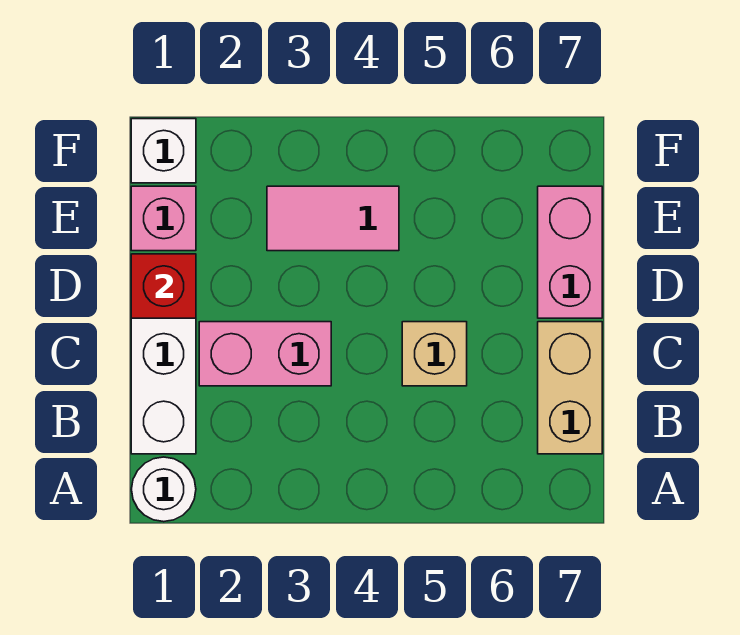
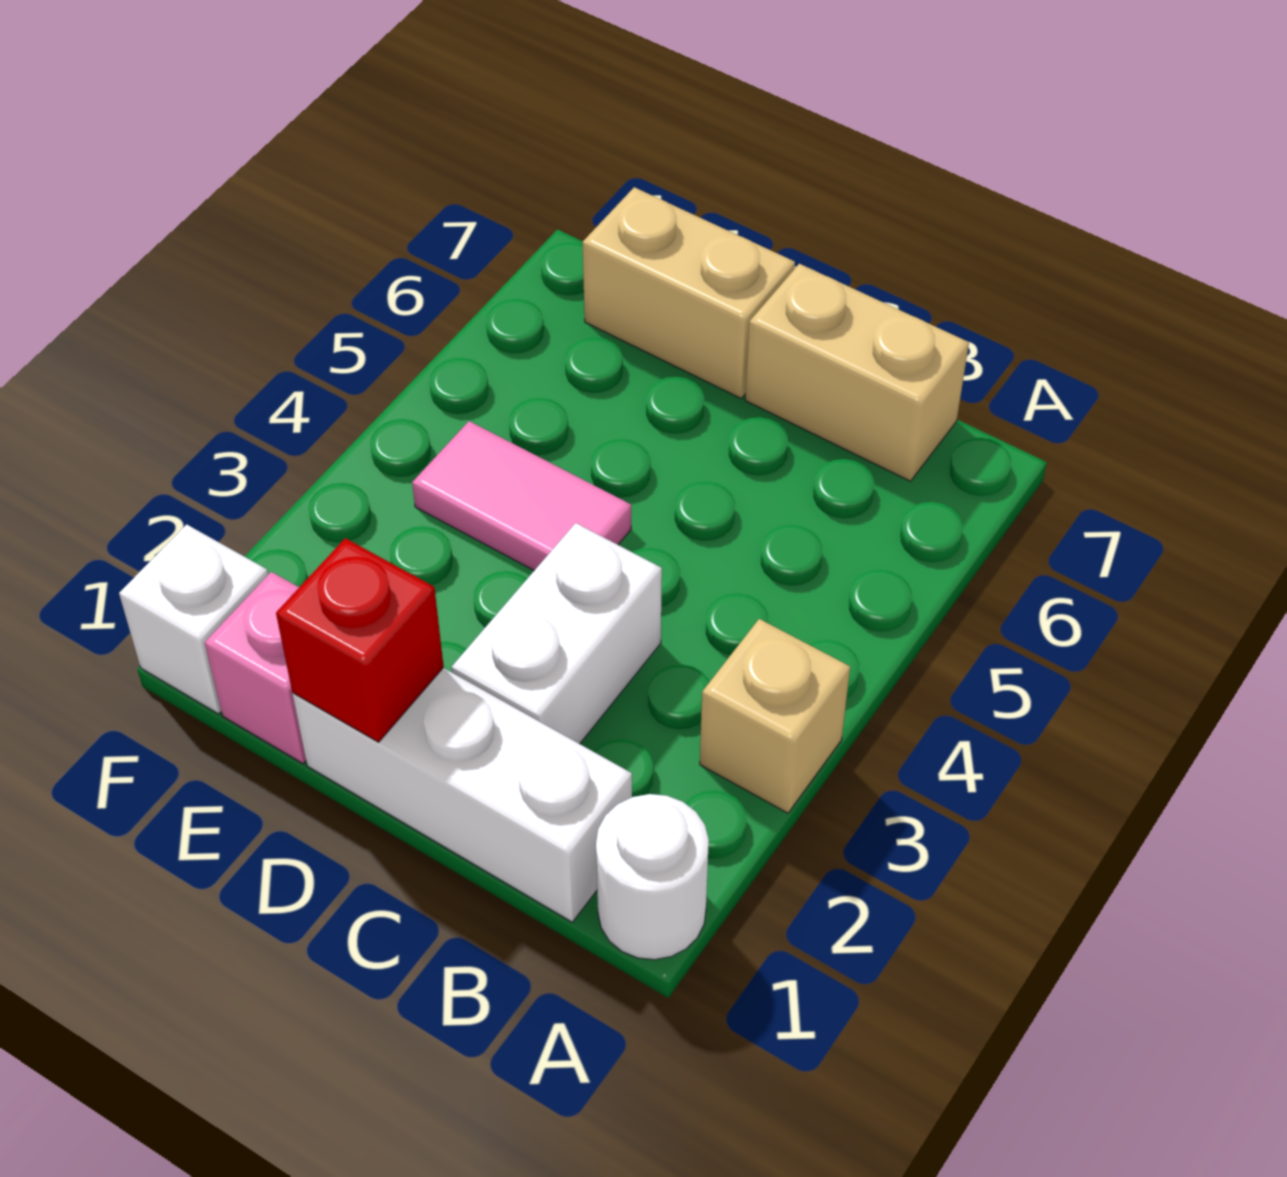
pink brick C2:C3 level 1 -> white brick C2:C3 level 1
tan brick C5 level 1 -> tan brick A3 level 1
pink brick D7:E7 level 1 -> tan brick D7:E7 level 1
pink tile E3:E4 level 1 -> pink tile D4:E4 level 1

